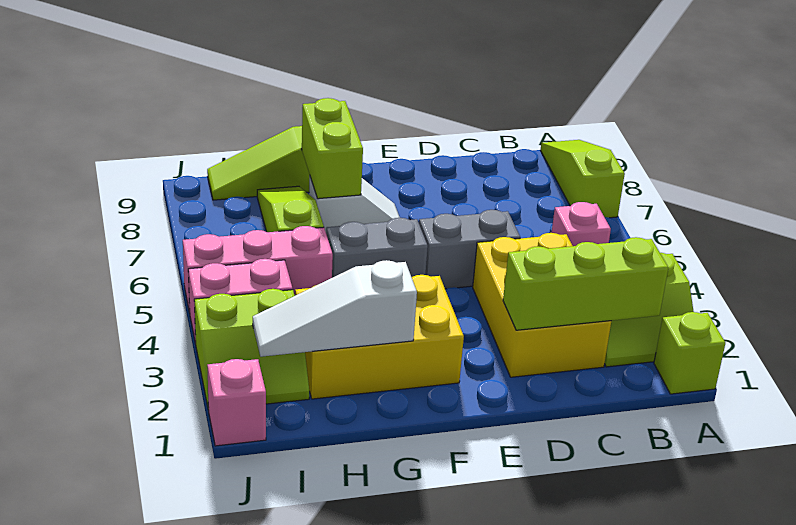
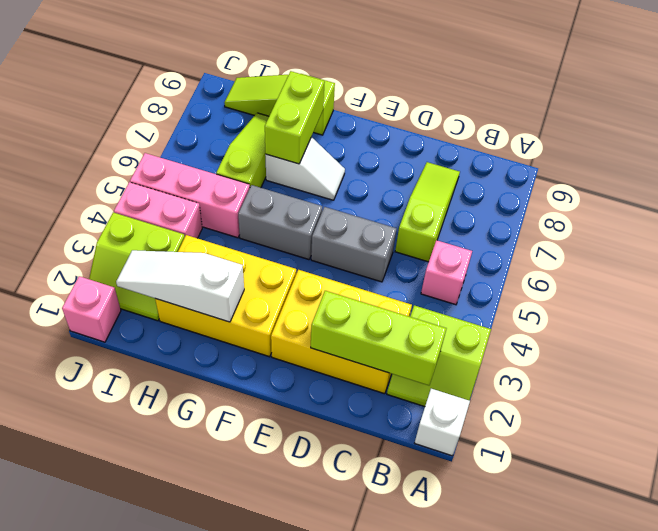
lime brick A1 level 1 -> white brick A1 level 1
lime slope A7:A9 level 1 top 7 -> lime slope C6:C8 level 1 top 6
yellow brick C2:D4 level 1 -> yellow brick C2:E3 level 1

